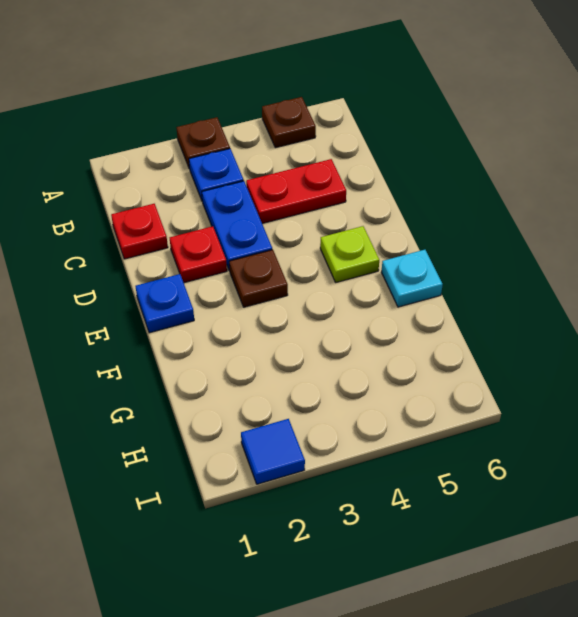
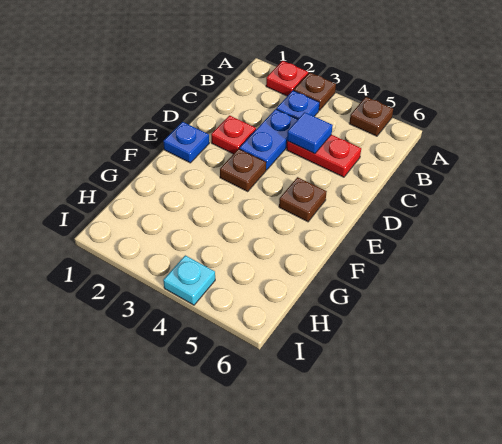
red plate C1 level 1 -> red plate A2 level 1
lime plate E5 level 1 -> brown plate E5 level 1
cyan plate F6 level 1 -> cyan plate I4 level 1
blue tile I2 level 1 -> blue tile C4 level 2

